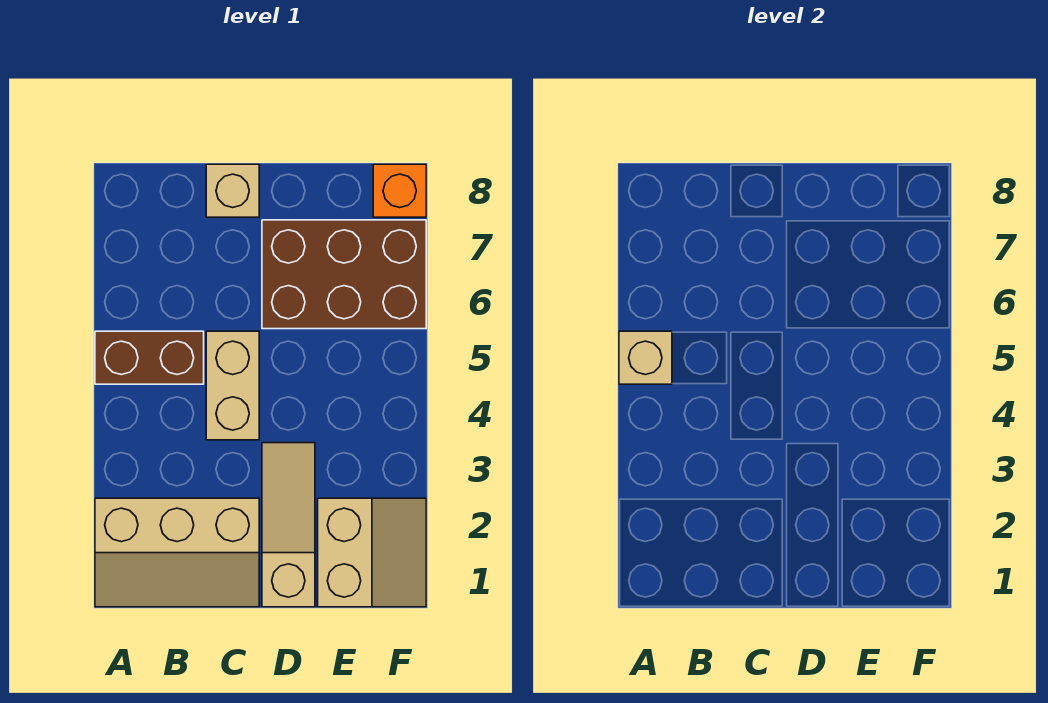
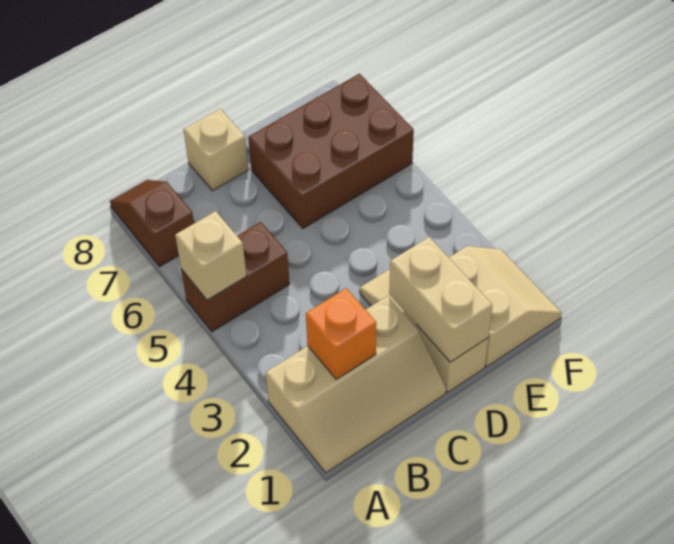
none -> brown slope A7:A8 level 1 top 7
tan brick C4:C5 level 1 -> tan brick D1:D2 level 2
orange brick F8 level 1 -> orange brick B2 level 2

